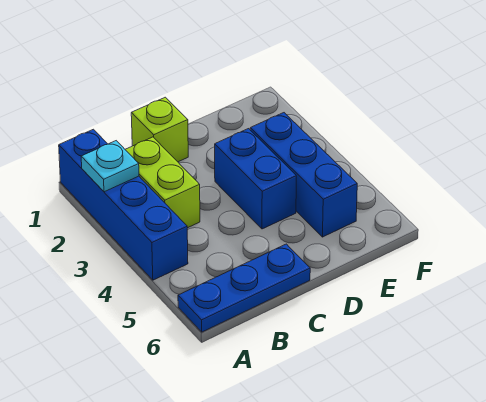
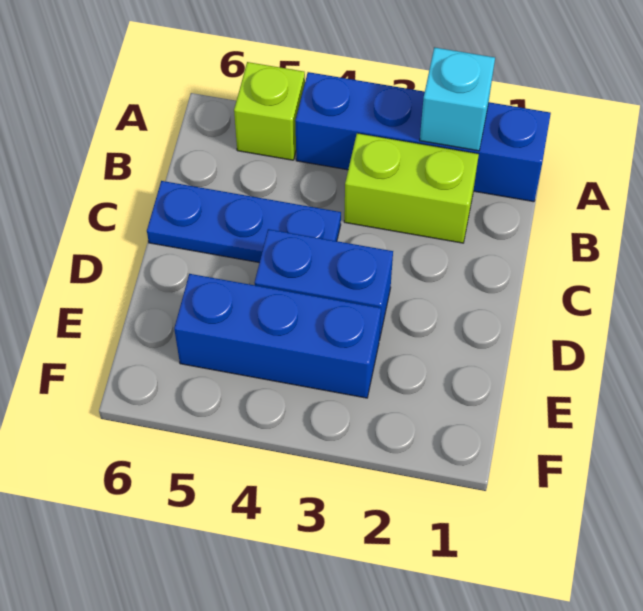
cyan plate A2 level 2 -> cyan brick A2 level 2
blue plate A6:C6 level 1 -> blue plate C4:C6 level 1
lime brick C1 level 1 -> lime brick A5 level 1

